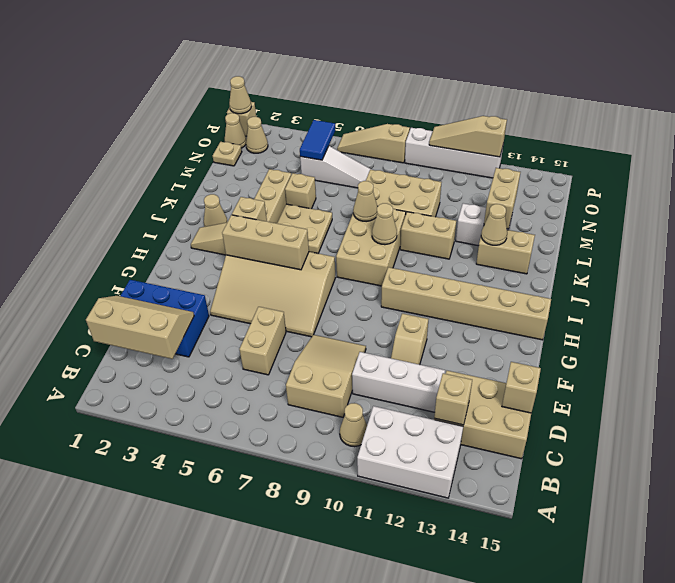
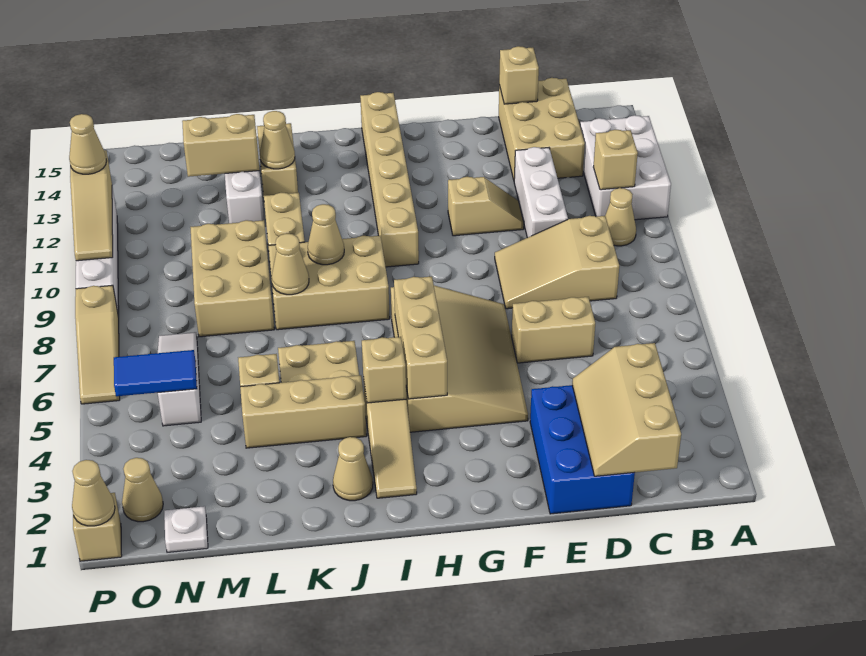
tan brick C13 level 2 -> tan brick B11 level 2
tan plate N1 level 1 -> white plate N1 level 1
tan cone O1 level 1 -> tan cone P12 level 3

